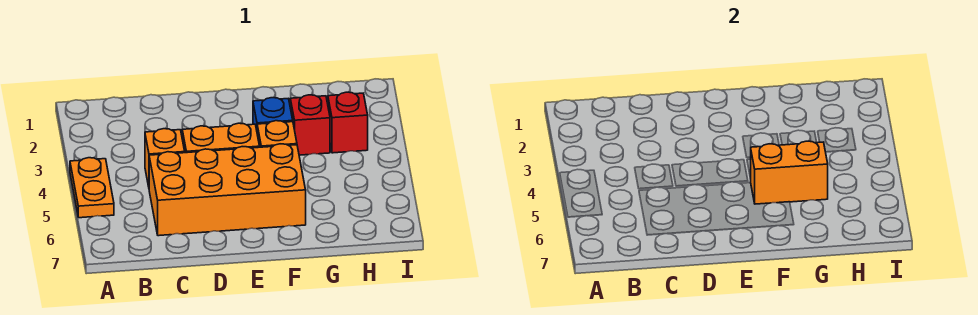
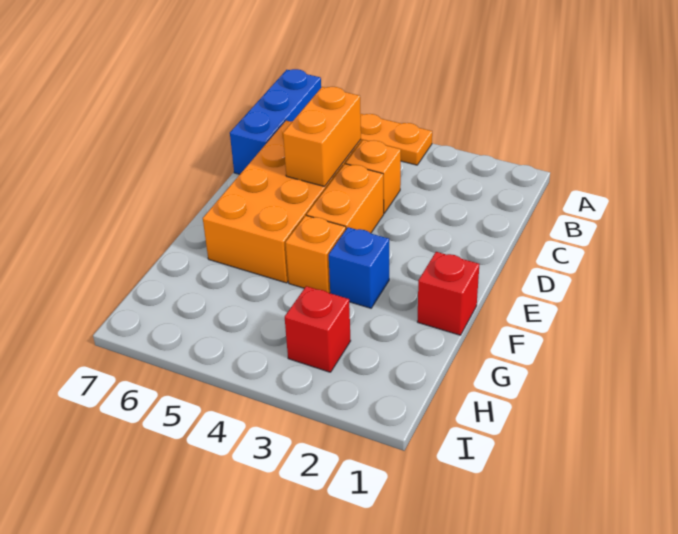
none -> blue brick A7:C7 level 1
orange brick F5:G5 level 2 -> orange brick C5:D5 level 2
red brick G3 level 1 -> red brick F1 level 1

